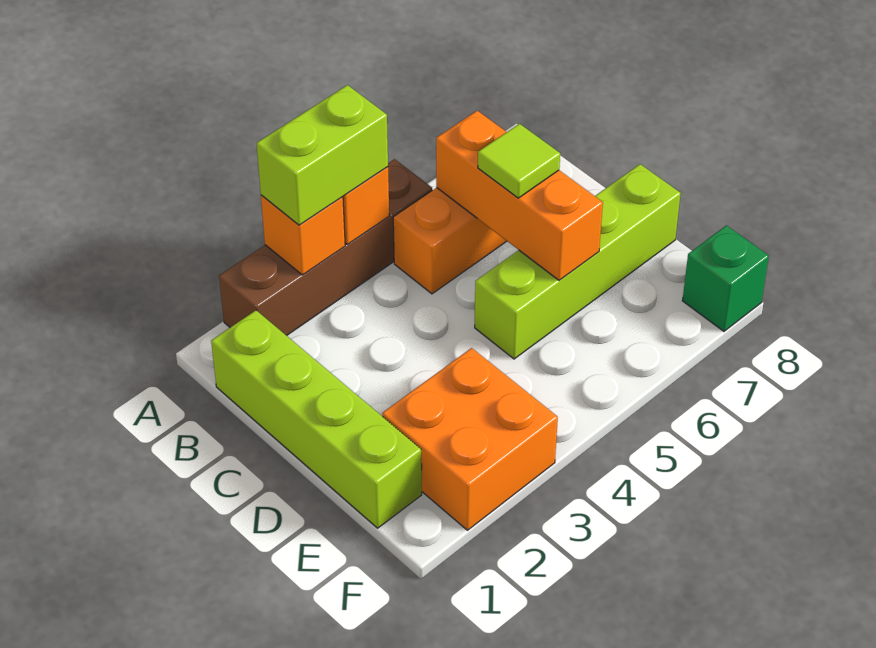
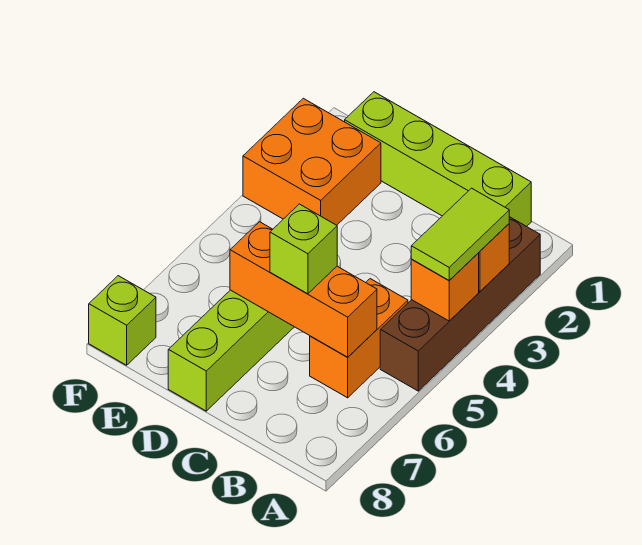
lime brick A3:A4 level 3 -> lime tile A3:A4 level 3
lime tile C6 level 3 -> lime brick C6 level 3
green brick F8 level 1 -> lime brick F8 level 1

